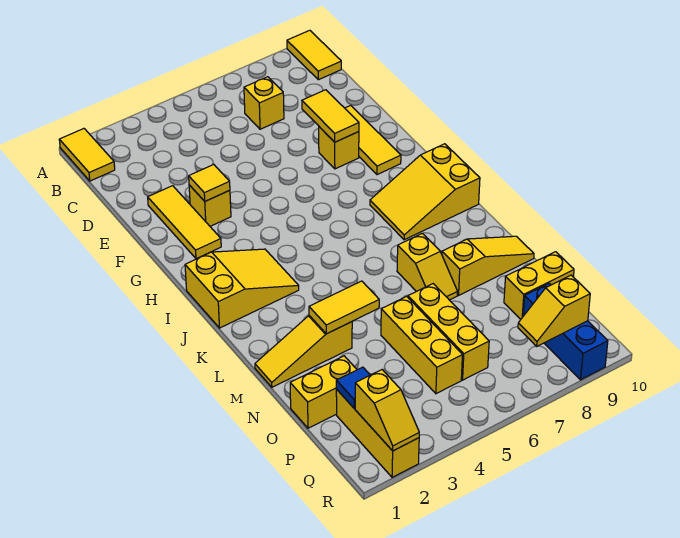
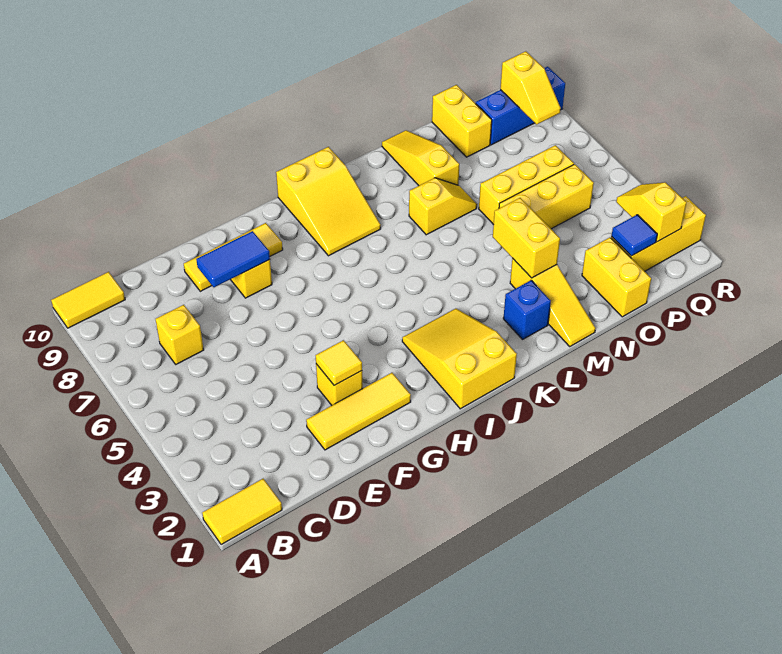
yellow tile E8:F8 level 2 -> blue tile E8:F8 level 2
none -> blue brick L2 level 1
yellow tile M3:M4 level 2 -> yellow brick M3:M4 level 2
yellow slope Q2:R2 level 2 top Q -> yellow slope Q2:Q3 level 2 top 2

